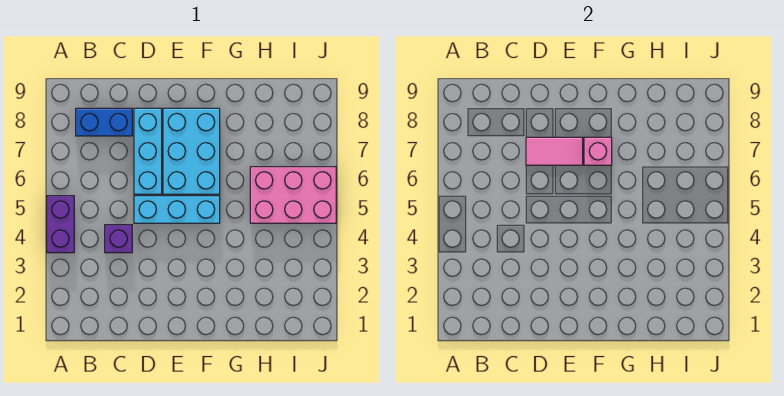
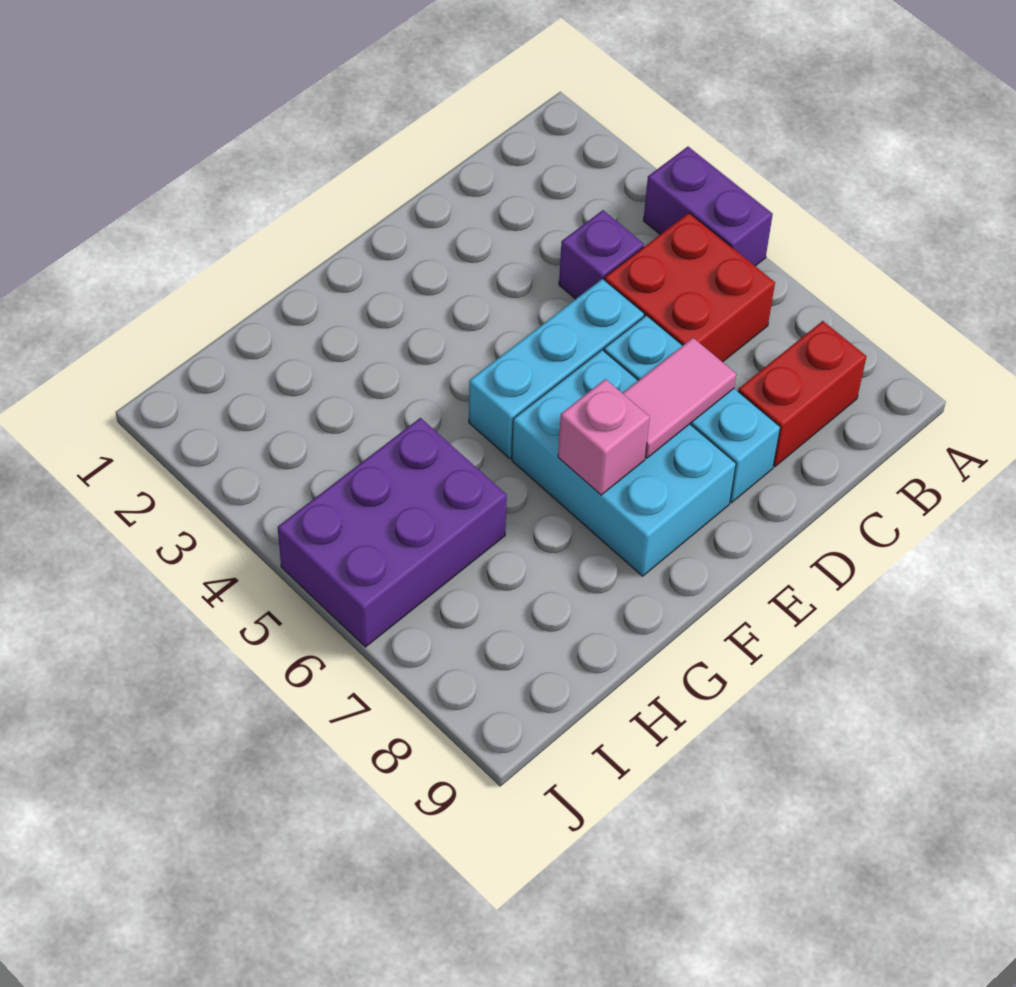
none -> red brick B5:C6 level 1
blue brick B8:C8 level 1 -> red brick B8:C8 level 1
pink brick H5:J6 level 1 -> purple brick H5:J6 level 1

